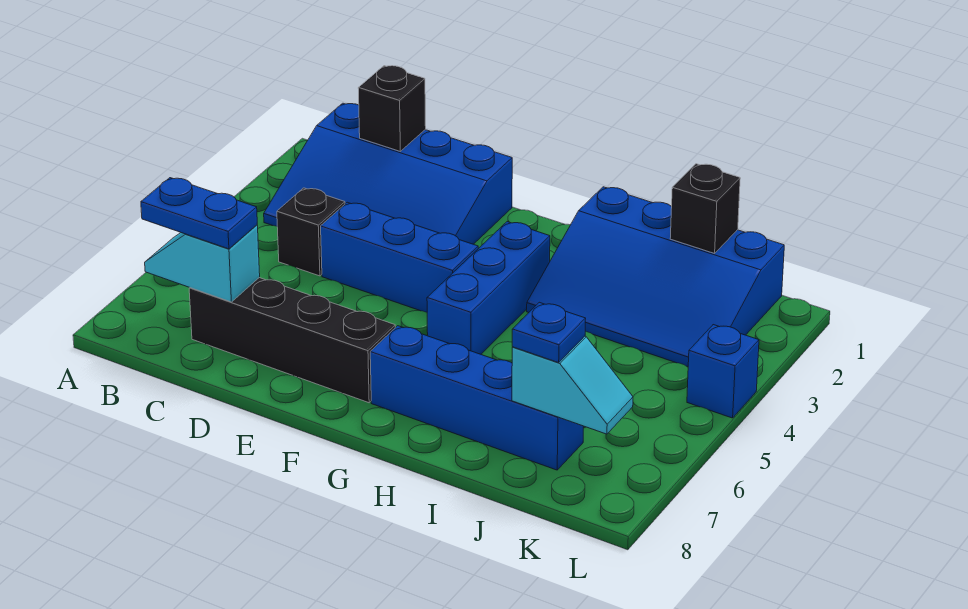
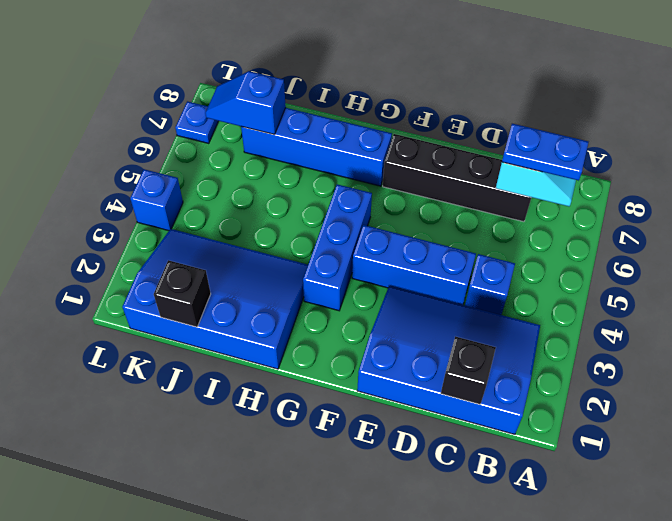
black brick C4 level 1 -> blue brick C4 level 1
cyan slope J7:K7 level 2 top J -> blue slope J7:K7 level 2 top J
blue plate J7 level 3 -> blue plate L7 level 1

